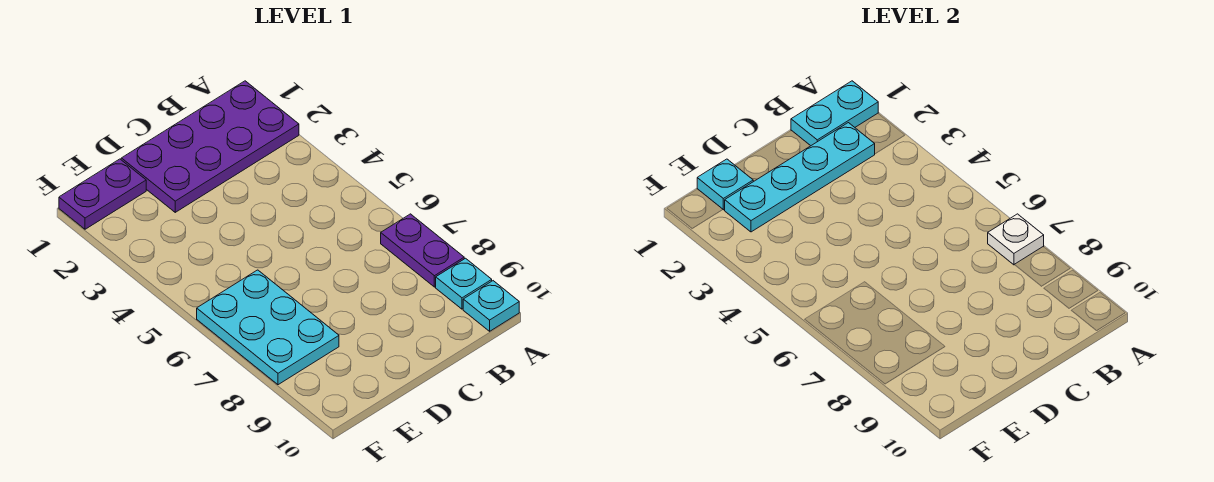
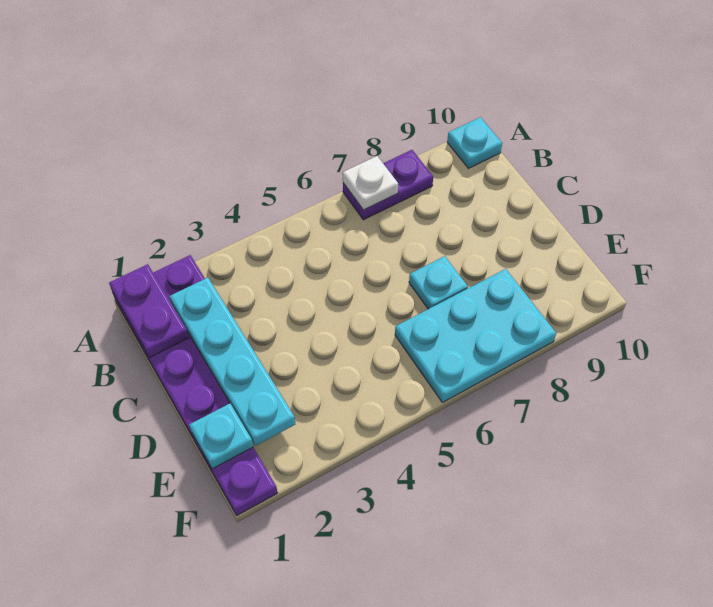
cyan plate A1:B1 level 2 -> purple plate A1:B1 level 2
cyan plate A9 level 1 -> cyan plate D7 level 1

